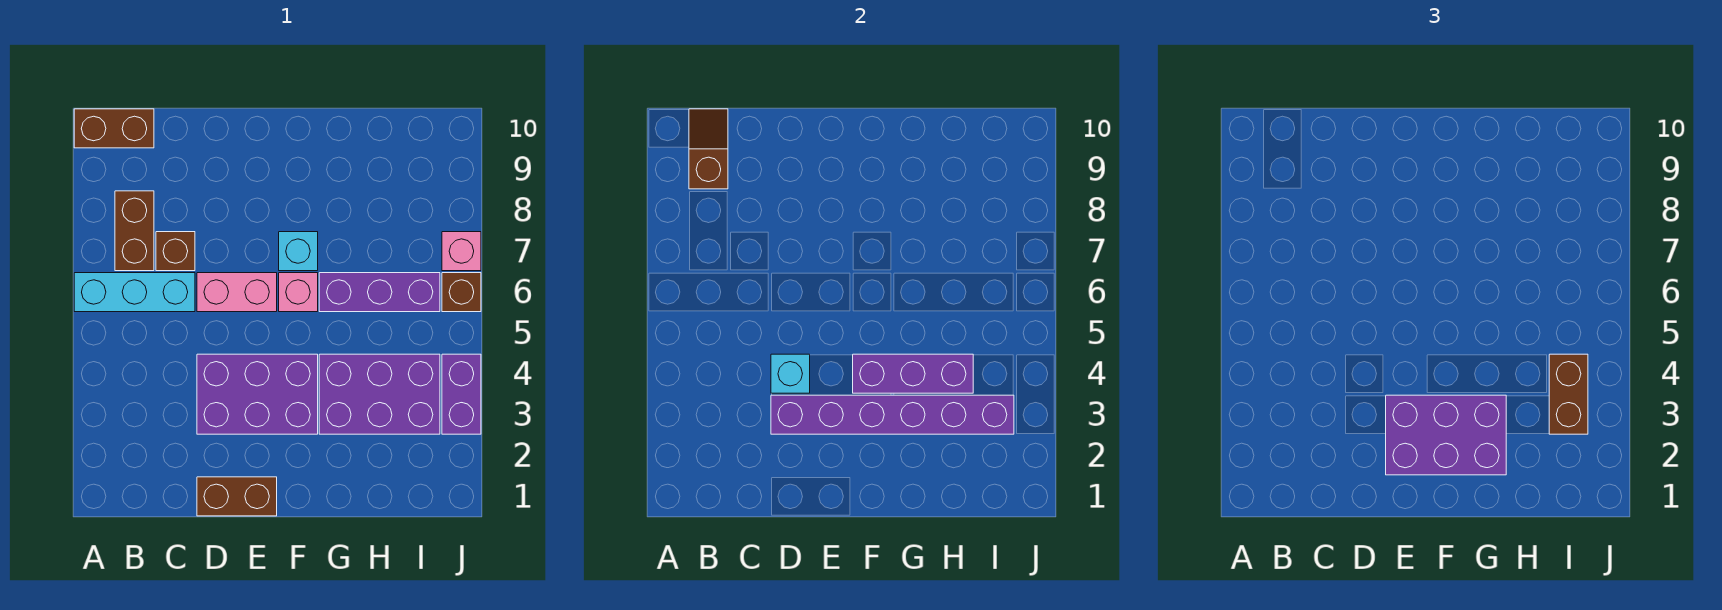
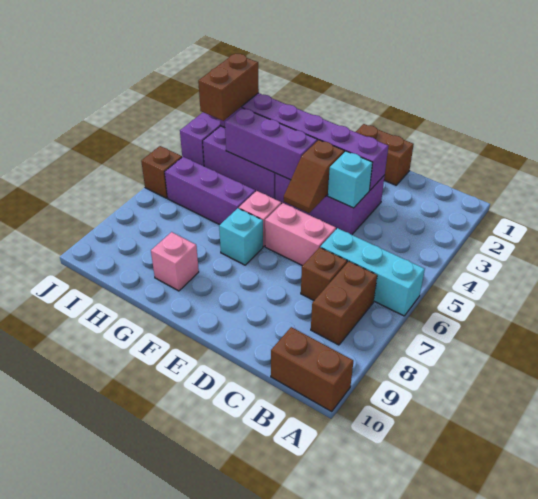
brown slope B9:B10 level 2 top 9 -> brown slope E4:E5 level 2 top 4
purple brick E2:G3 level 3 -> none
pink brick J7 level 1 -> pink brick G9 level 1

